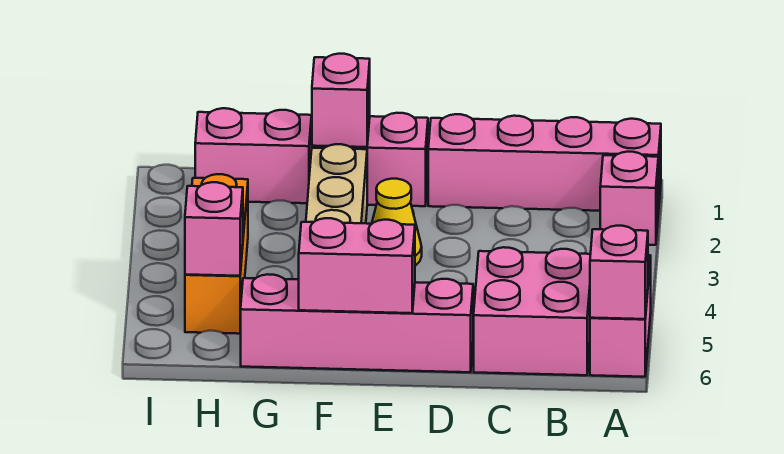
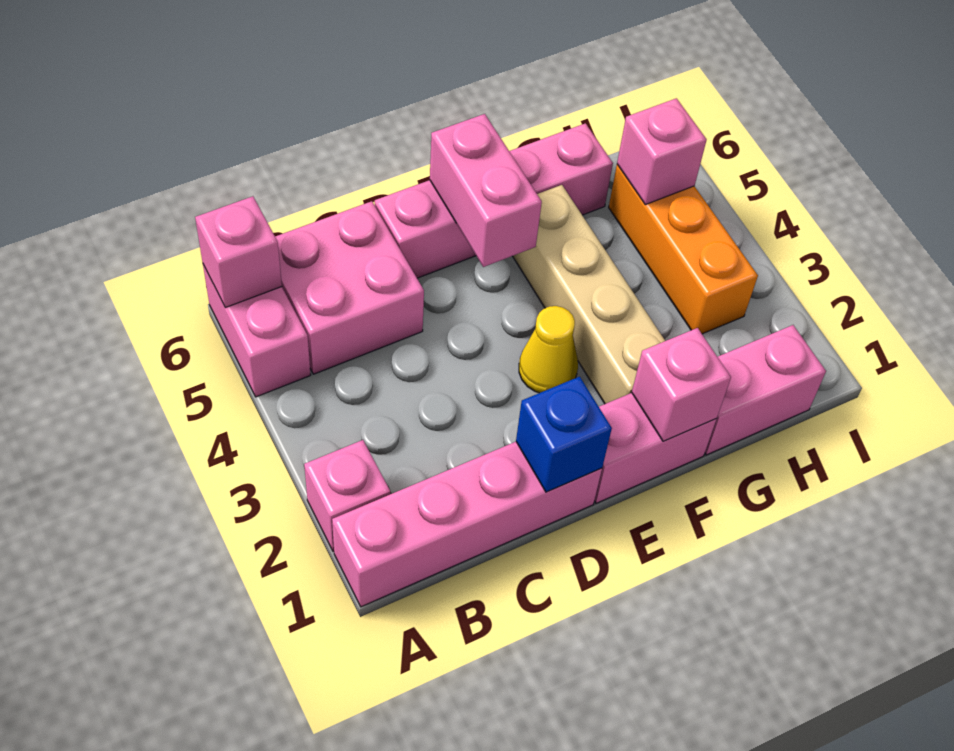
none -> blue brick D1 level 2
pink brick E6:F6 level 2 -> pink brick E5:E6 level 2

